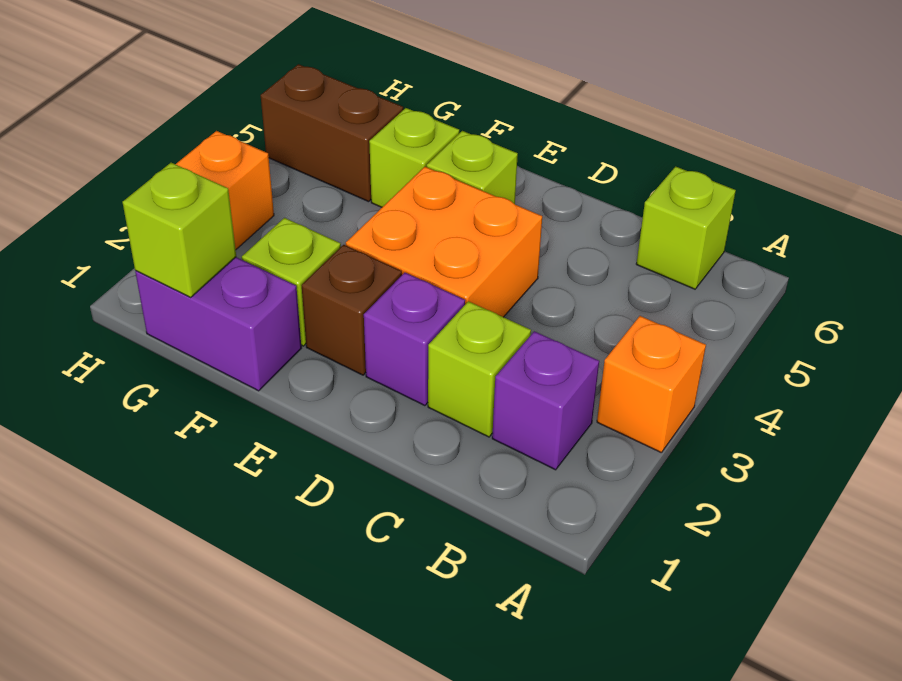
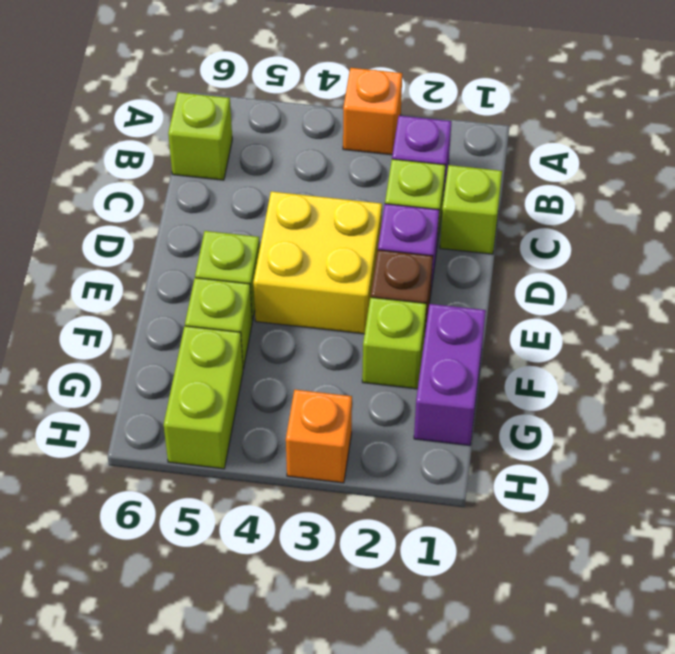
orange brick D3:E4 level 1 -> yellow brick D3:E4 level 1
lime brick G1 level 2 -> lime brick C1 level 1
brown brick G5:H5 level 1 -> lime brick G5:H5 level 1

